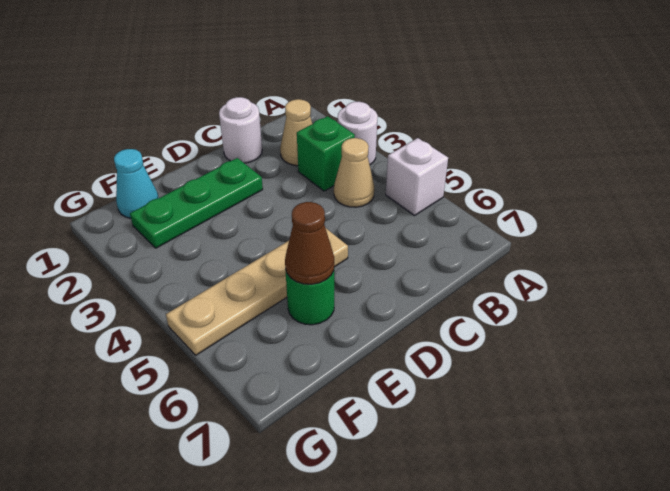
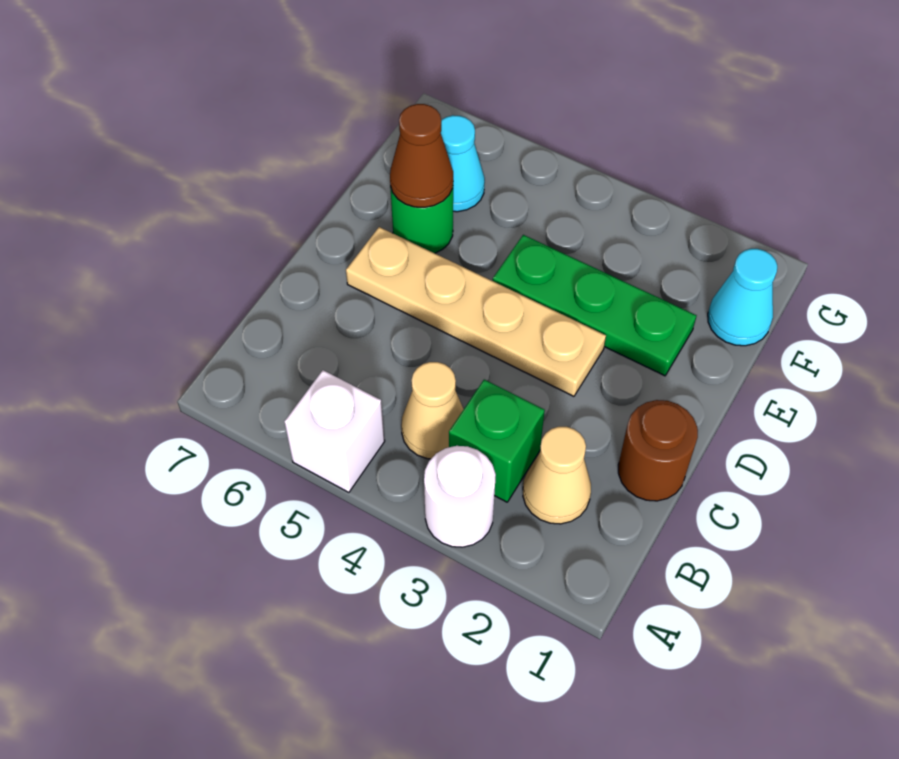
white round brick C1 level 1 -> brown round brick C1 level 1
green plate D2:F2 level 1 -> green plate E2:E4 level 1
tan plate D5:G5 level 1 -> tan plate D3:D6 level 1
none -> cyan cone F6 level 1

